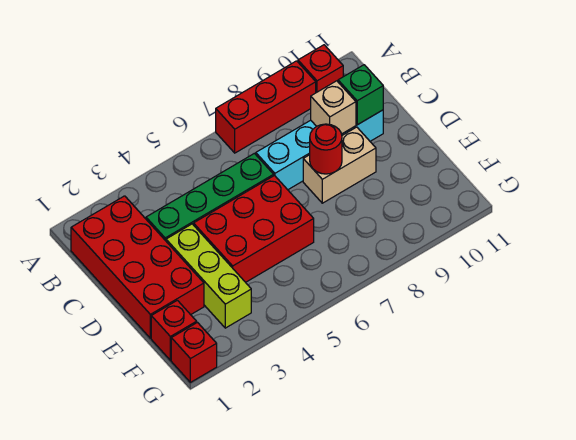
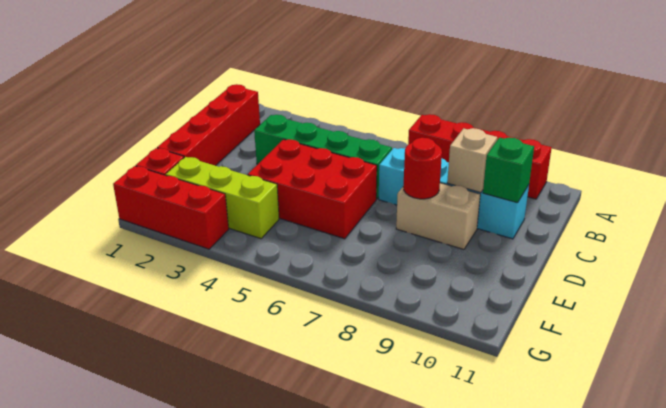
red brick B1:E2 level 1 -> red brick B1:E1 level 1
lime brick D3:F3 level 1 -> lime brick F2:F4 level 1
red brick G1 level 1 -> red brick G1:G3 level 1

